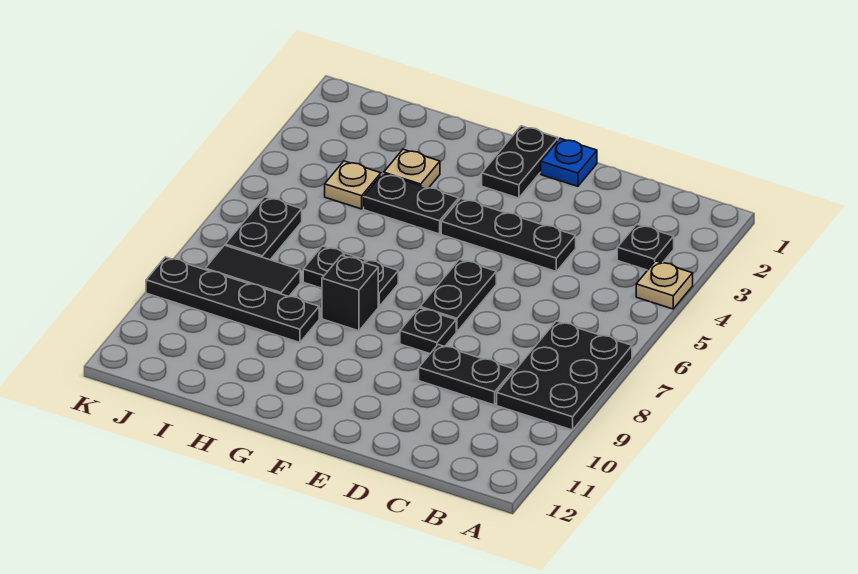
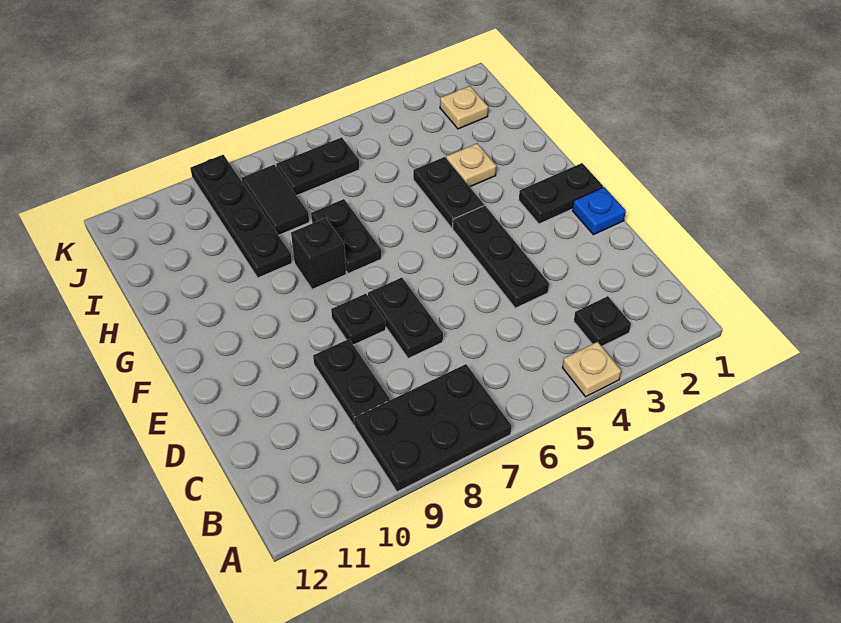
black plate E6:E7 level 1 -> black plate D7:E7 level 1
tan plate I4 level 1 -> tan plate J2 level 1

